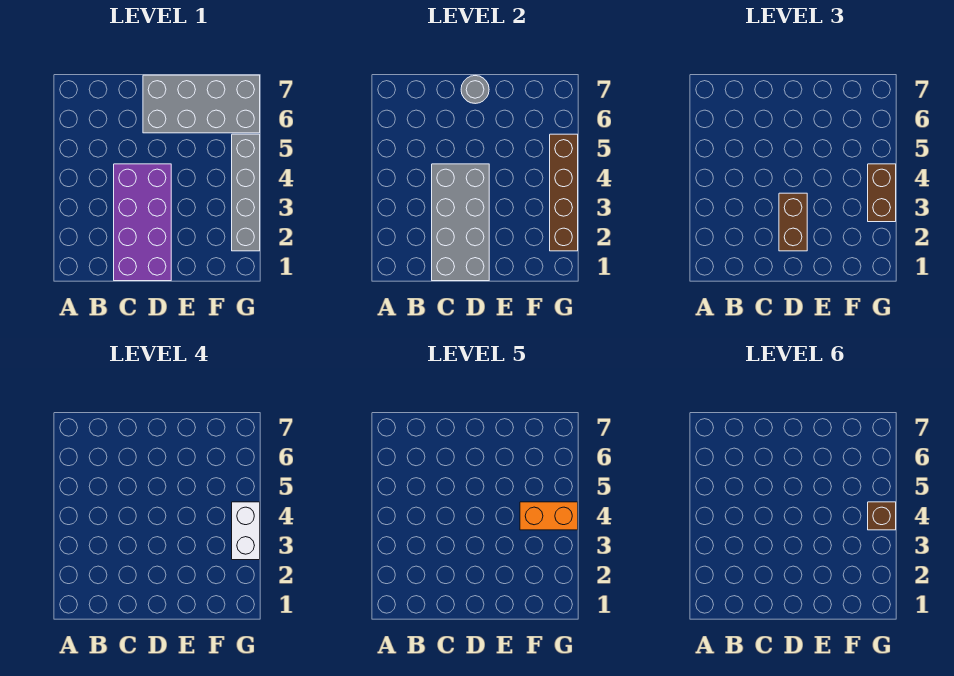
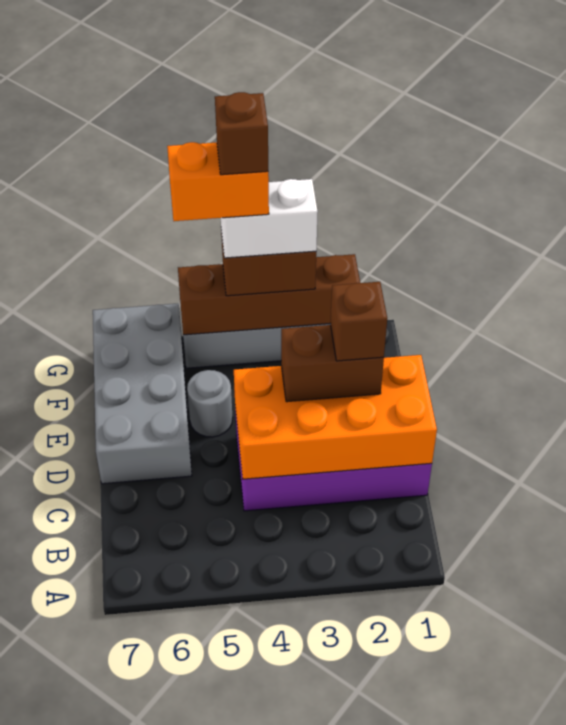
grey brick C1:D4 level 2 -> orange brick C1:D4 level 2
none -> brown brick D2 level 4
grey round brick D7 level 2 -> grey round brick E5 level 1
orange brick F4:G4 level 5 -> orange brick G4:G5 level 5

